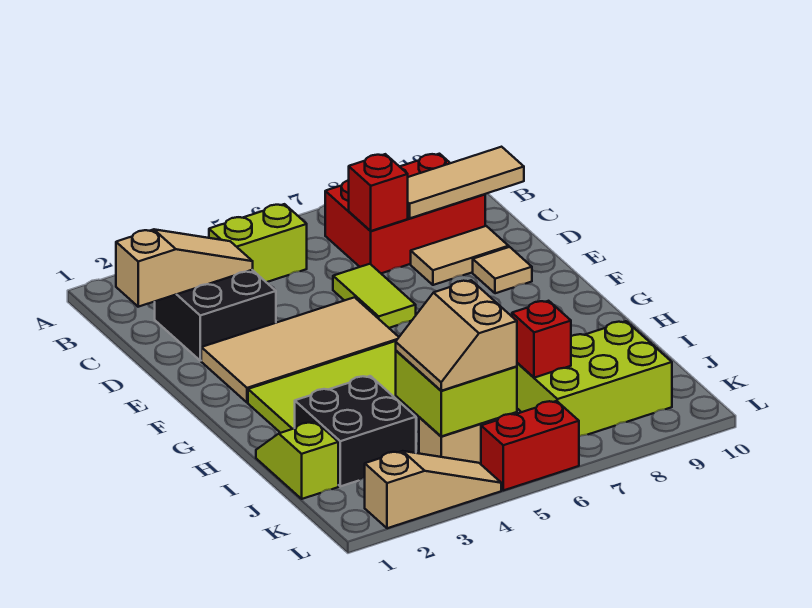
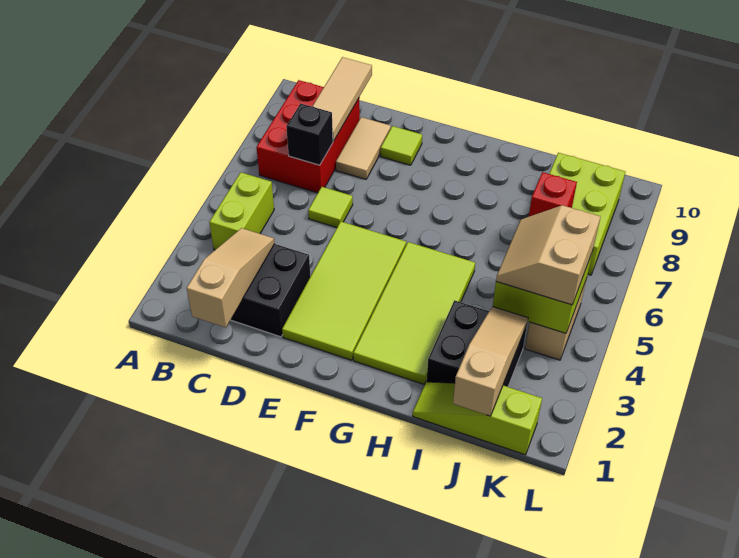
red brick C7 level 2 -> black brick C7 level 2
lime tile D6:E6 level 1 -> lime tile D6 level 1
tan tile E2:F5 level 1 -> lime tile E2:F5 level 1
tan tile E9 level 1 -> lime tile E9 level 1
lime slope I1:J1 level 1 top J -> lime slope I1:K1 level 1 top K
tan slope J4:K5 level 3 top 5 -> tan slope J4:K5 level 3 top K
tan slope L2:L4 level 1 top 2 -> tan slope J1:J3 level 2 top 1
red brick L5:L6 level 1 -> none

